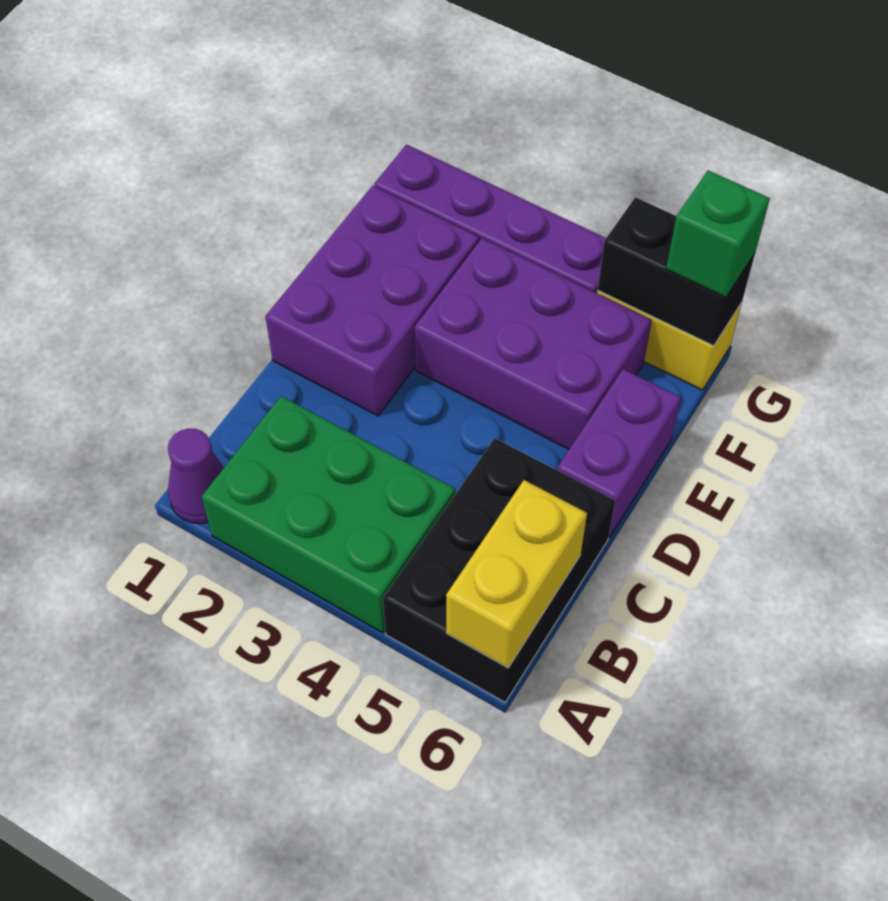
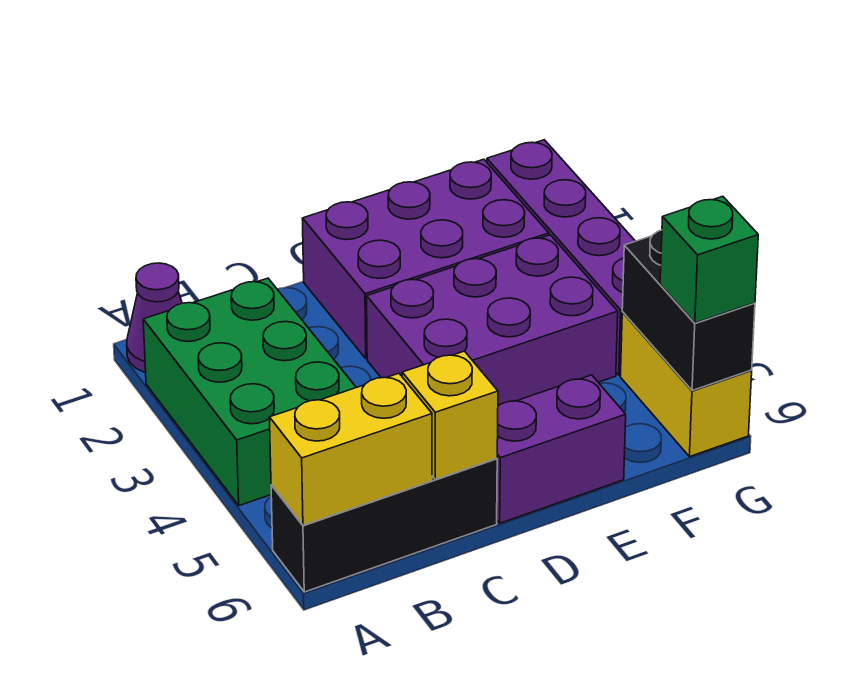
black brick A5:C6 level 1 -> black brick A6:C6 level 1
none -> yellow brick C6 level 2
purple brick E3:F5 level 1 -> purple brick D3:F4 level 1

